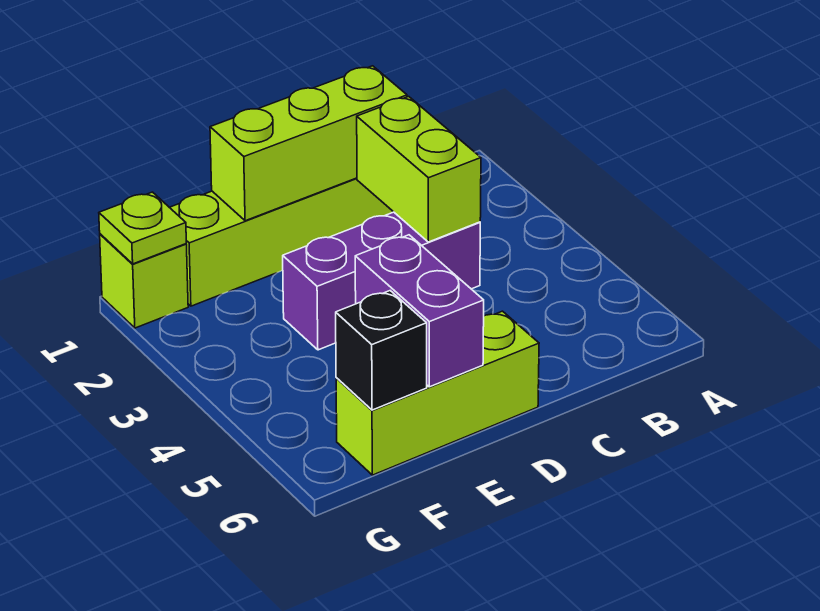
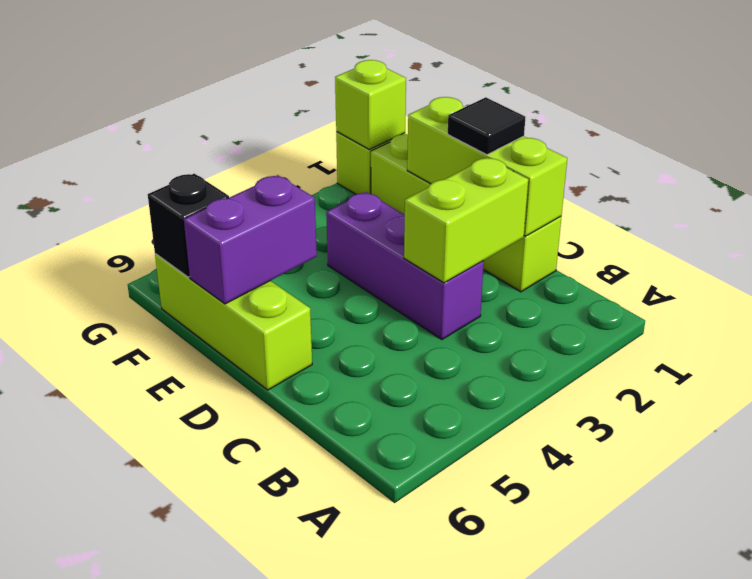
none -> black tile D1 level 3
lime plate G1 level 2 -> lime brick G1 level 2

